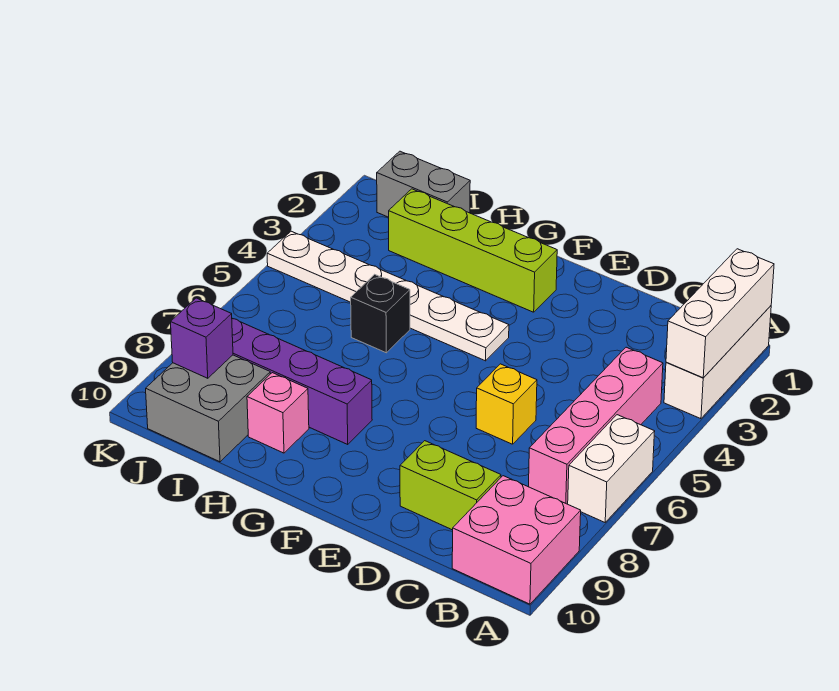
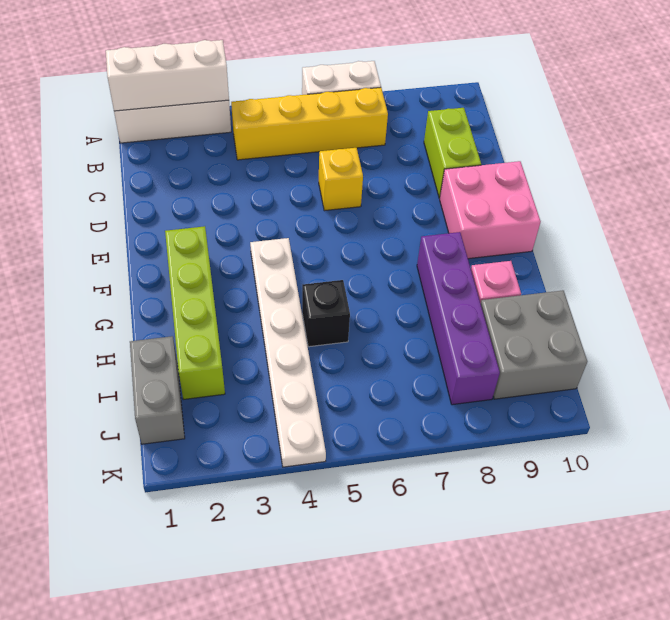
pink brick A9:B10 level 1 -> pink brick E9:F10 level 1
pink brick B4:B7 level 1 -> yellow brick B4:B7 level 1
purple brick J9 level 2 -> none

